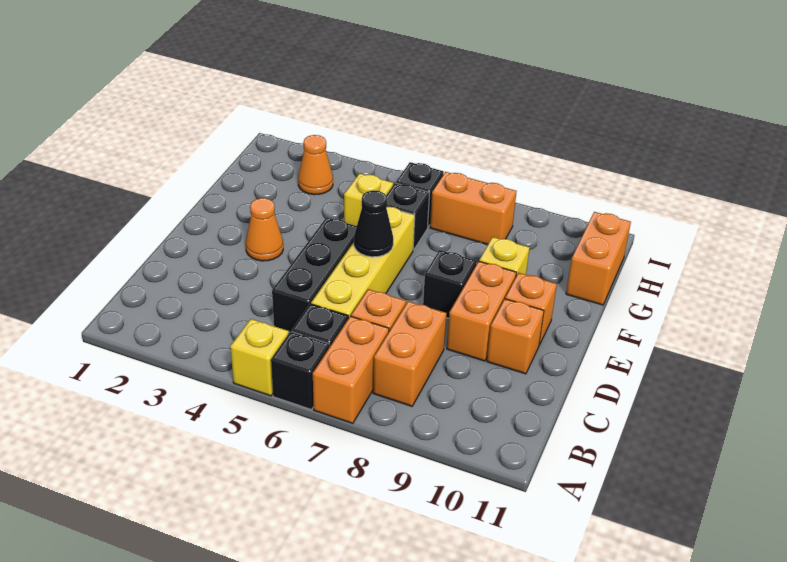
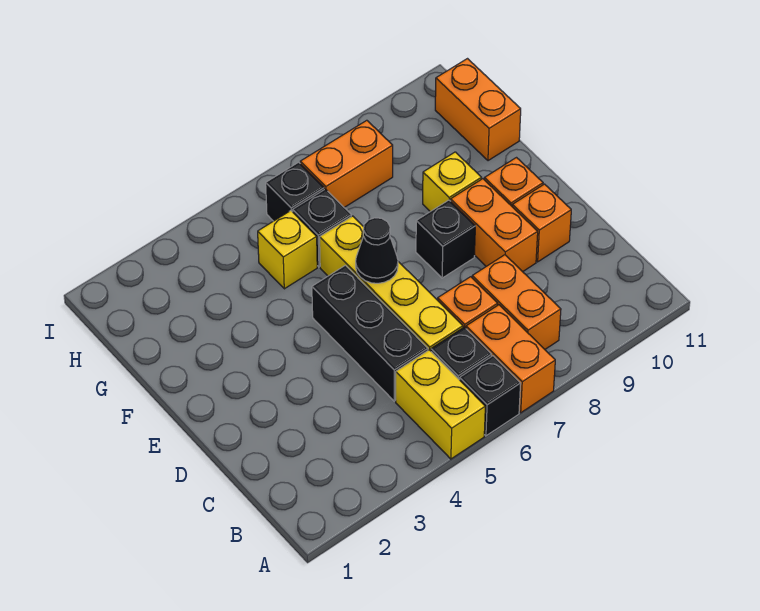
yellow brick A5 level 1 -> yellow brick A5:B5 level 1
orange cone E3 level 1 -> none
orange cone H3 level 1 -> none

